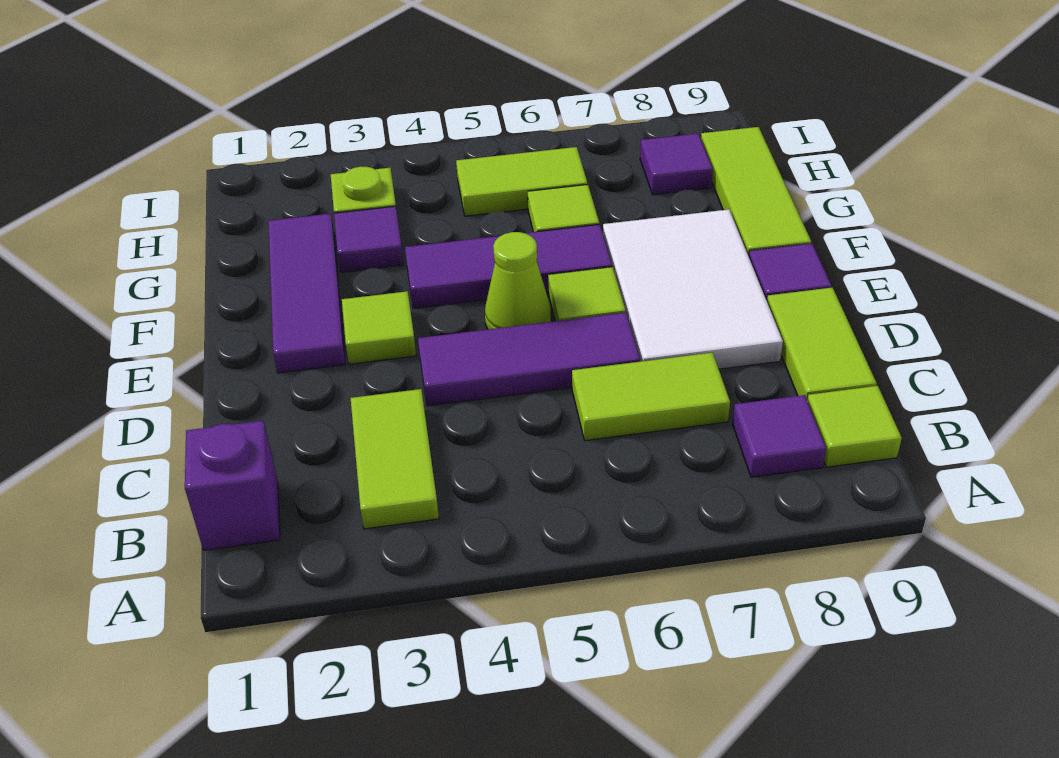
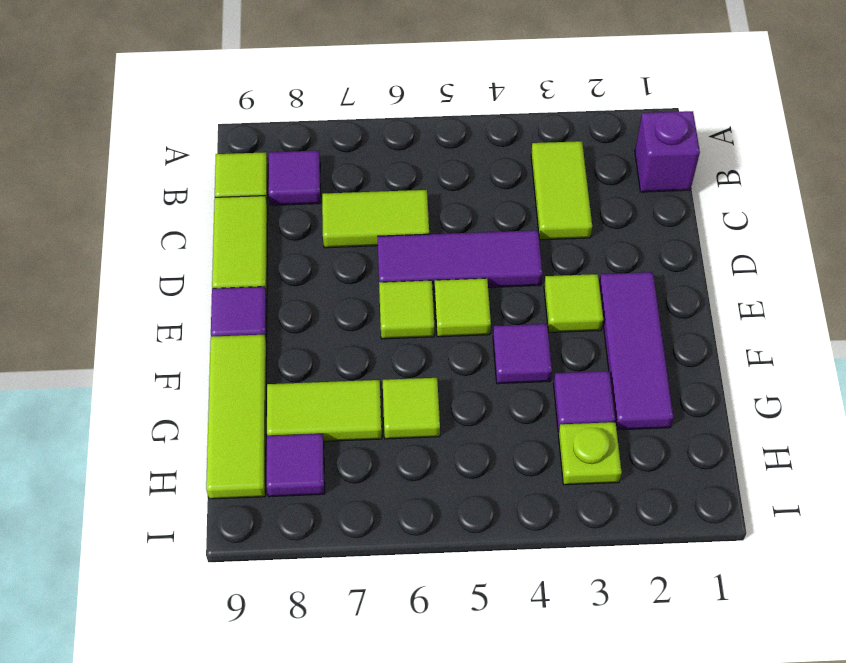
white tile D7:F8 level 1 -> none
lime cone E5 level 1 -> lime tile E5 level 1
purple tile F4:F6 level 1 -> purple tile F4 level 1
lime tile H5:H6 level 1 -> lime tile G7:G8 level 1

